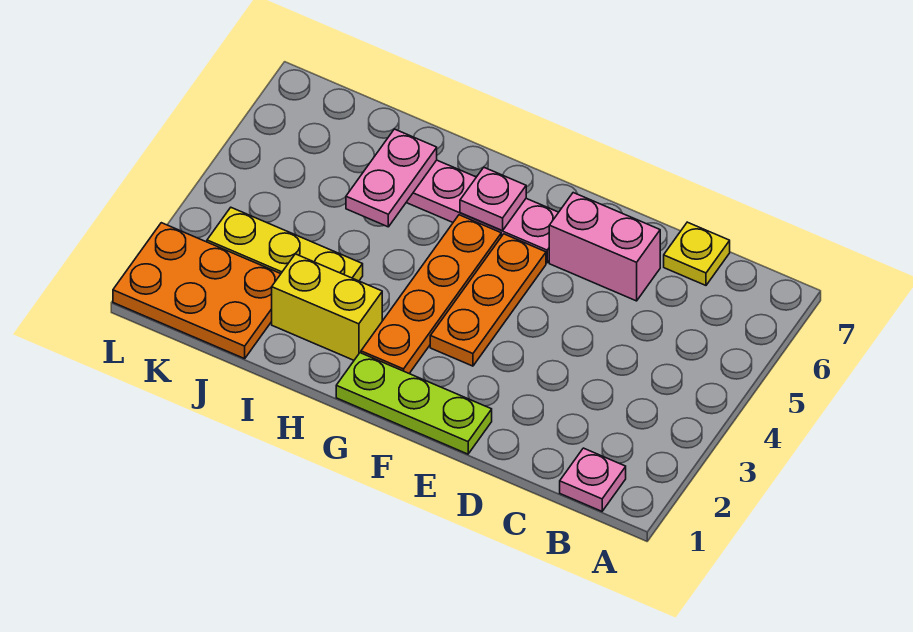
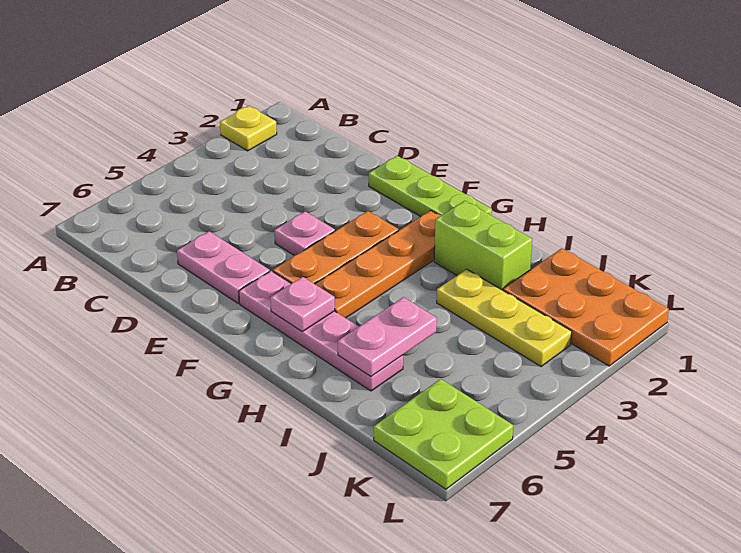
pink plate B1 level 1 -> pink plate E4 level 1
yellow plate C7 level 1 -> yellow plate A2 level 1
pink brick D6:E6 level 1 -> pink plate D6:E6 level 1
yellow brick H2:I2 level 1 -> lime brick H2:I2 level 1
none -> lime plate K6:L7 level 1

